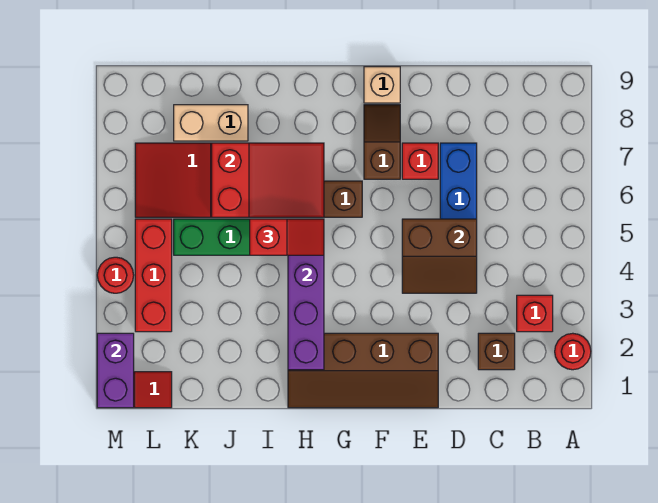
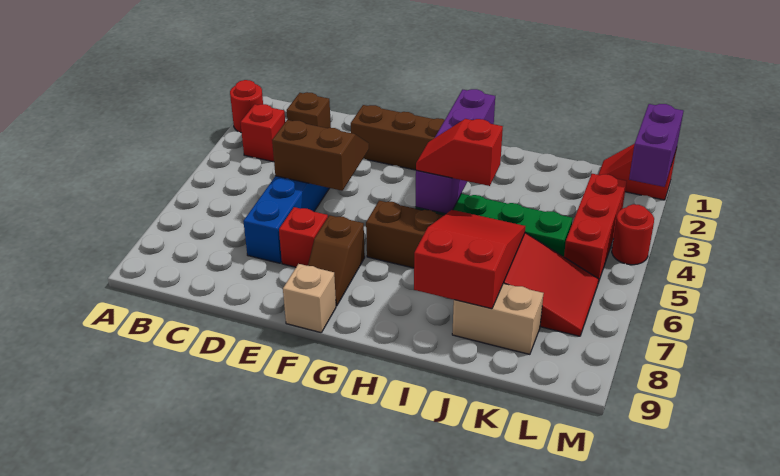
red slope H6:J7 level 2 top J -> red slope I6:J8 level 2 top 8

